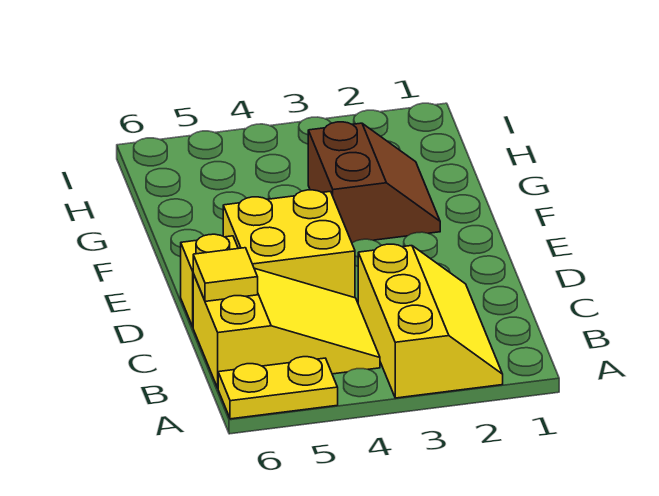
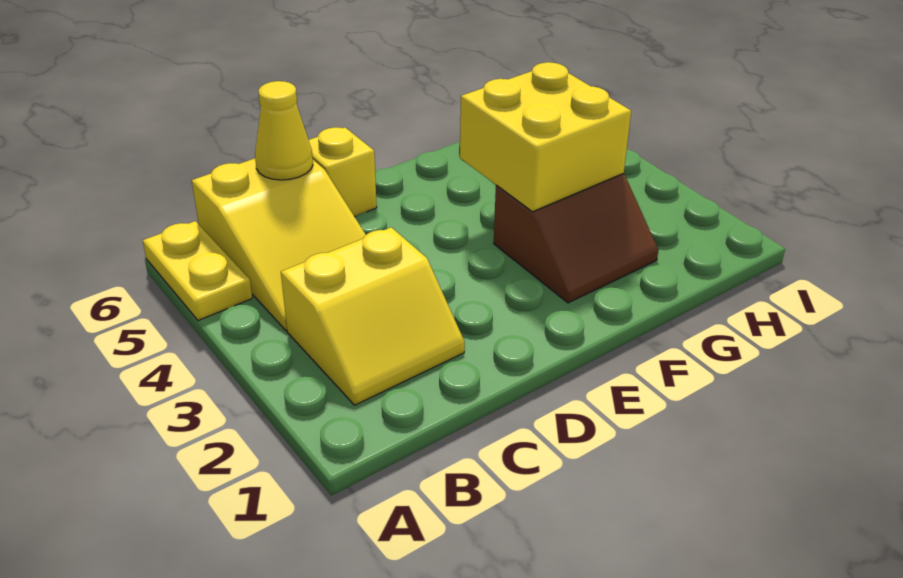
yellow slope A2:C3 level 1 top 3 -> yellow slope B2:C3 level 1 top 3
yellow tile C6 level 2 -> yellow cone C6 level 2
yellow brick D4:E5 level 1 -> yellow brick F3:G4 level 2

